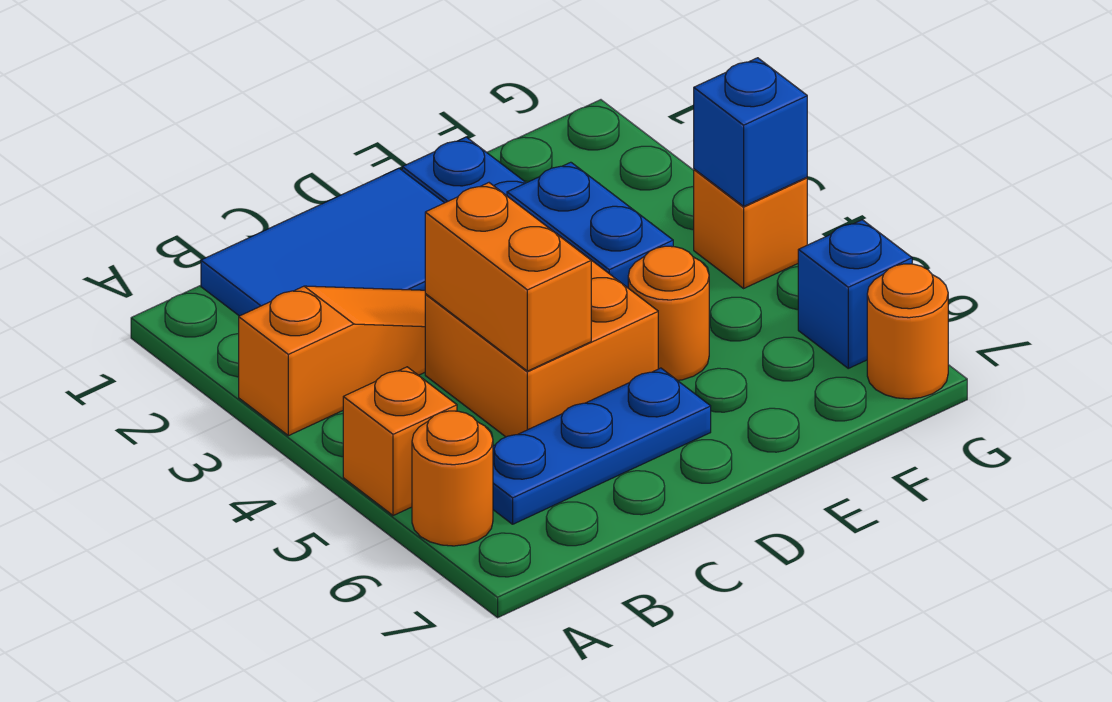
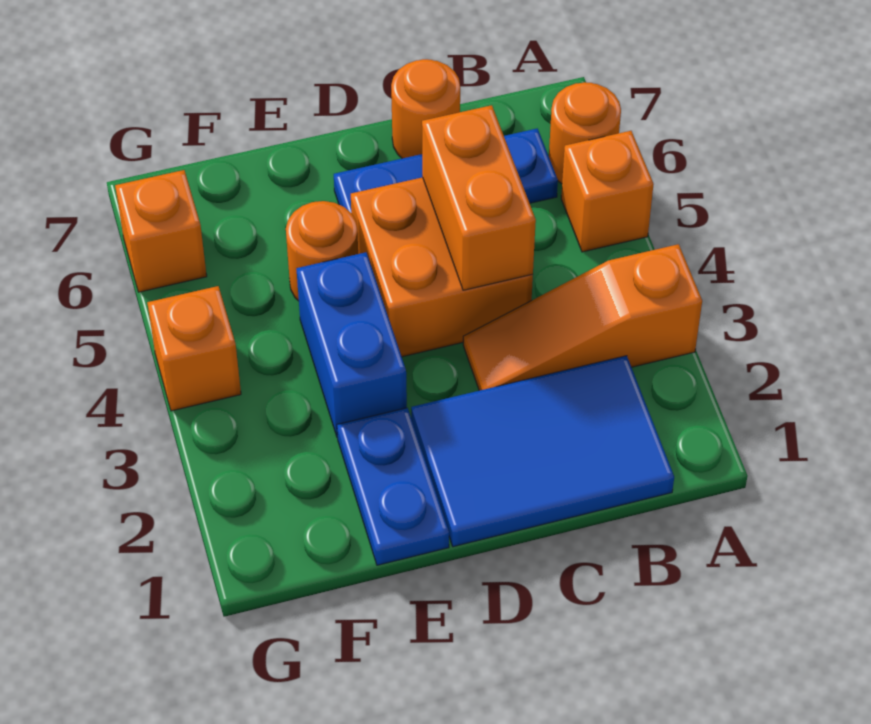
blue brick G4 level 2 -> none
blue brick G6 level 1 -> orange brick G6 level 1
orange round brick G7 level 1 -> orange round brick C7 level 1

